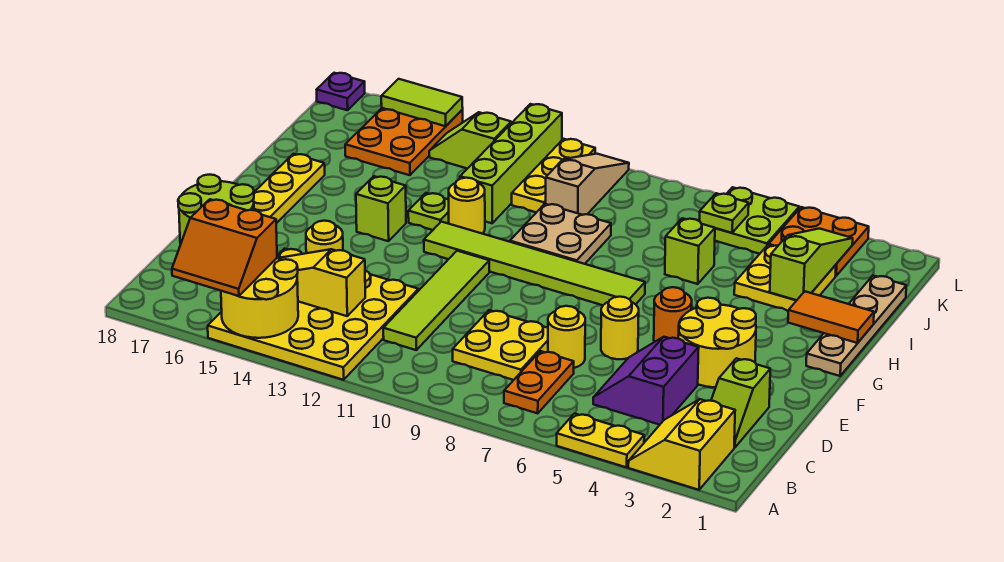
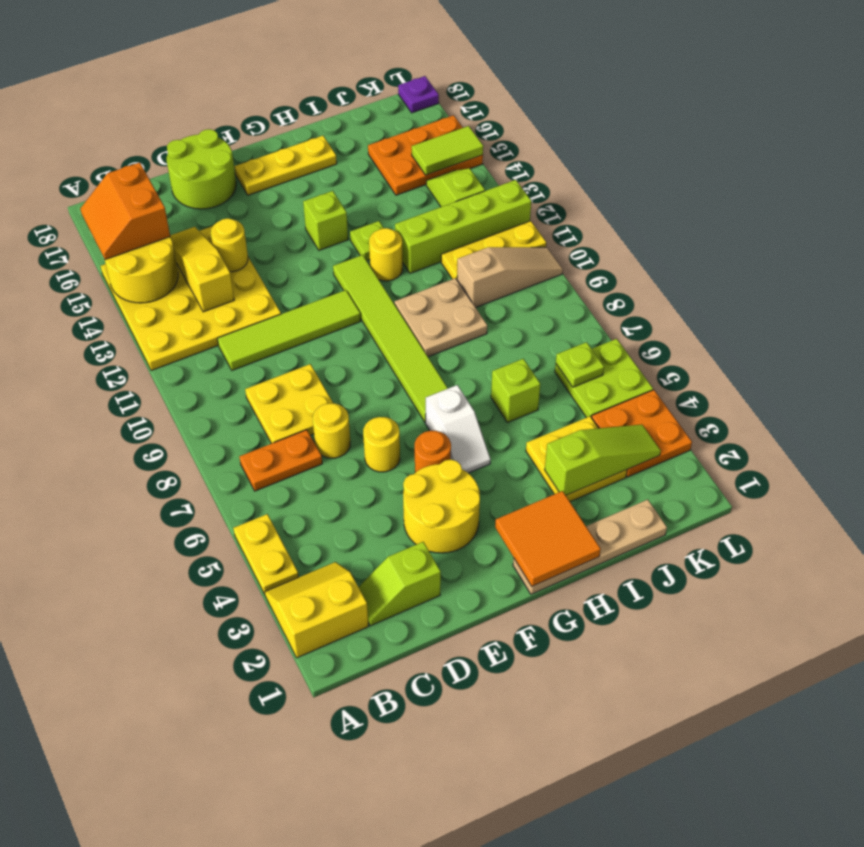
purple slope C4:D5 level 1 top 4 -> none
none -> white slope G5:G6 level 1 top 6
orange tile H1:H2 level 2 -> orange tile G1:H2 level 2
lime tile L15:L16 level 2 -> lime tile K15:L15 level 2

